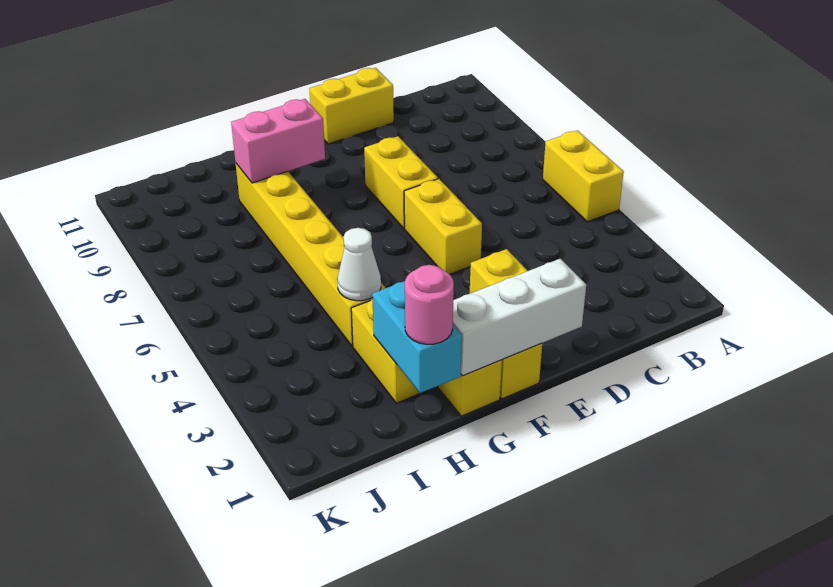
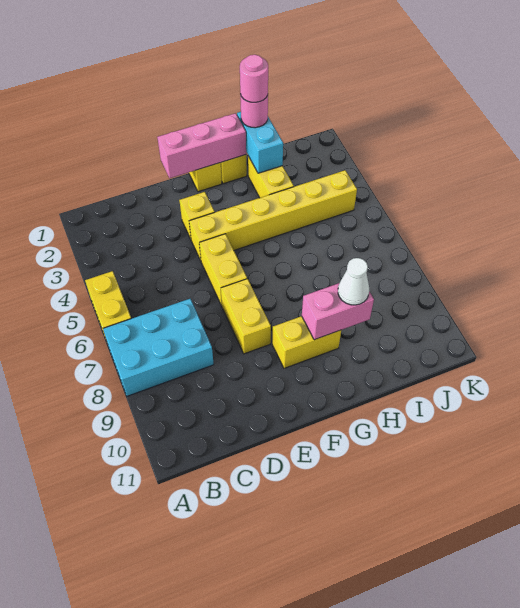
none -> cyan brick A7:C8 level 1
yellow brick D11:E11 level 1 -> yellow brick F9:G9 level 1
white brick E1:G1 level 2 -> pink brick E1:G1 level 2
none -> pink round brick H1 level 4
yellow brick H4:H9 level 1 -> yellow brick E4:J4 level 1
white cone H4 level 2 -> white cone H9 level 3

